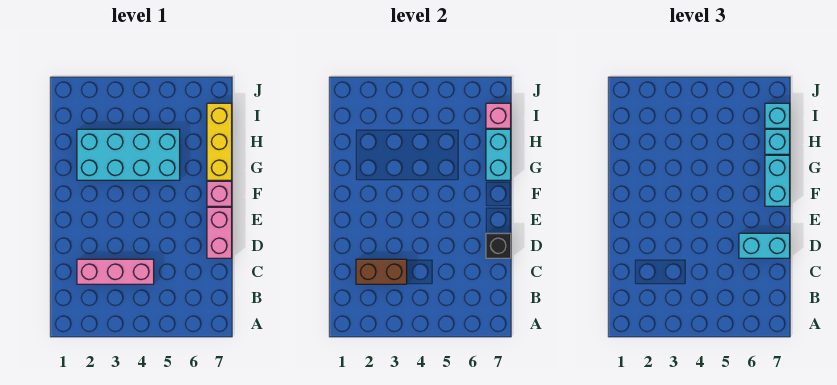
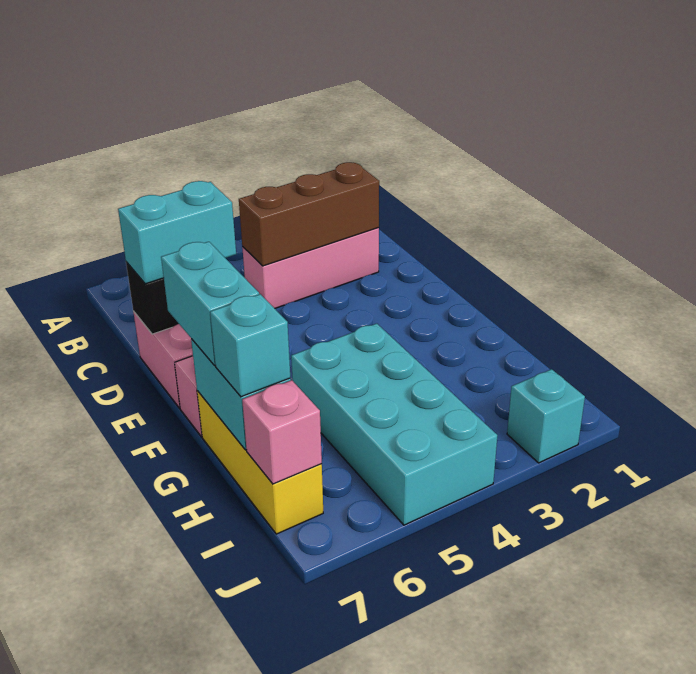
brown brick C2:C3 level 2 -> brown brick C2:C4 level 2
cyan brick G2:H5 level 1 -> cyan brick G4:J5 level 1
cyan brick I7 level 3 -> cyan brick J2 level 1

